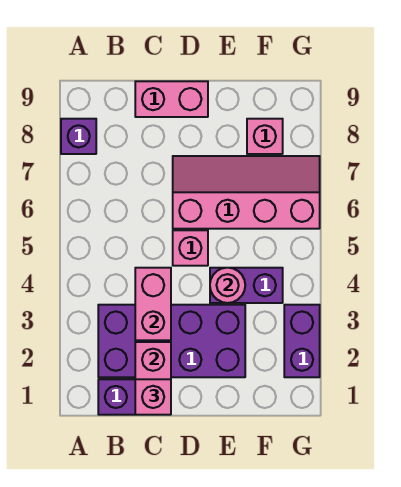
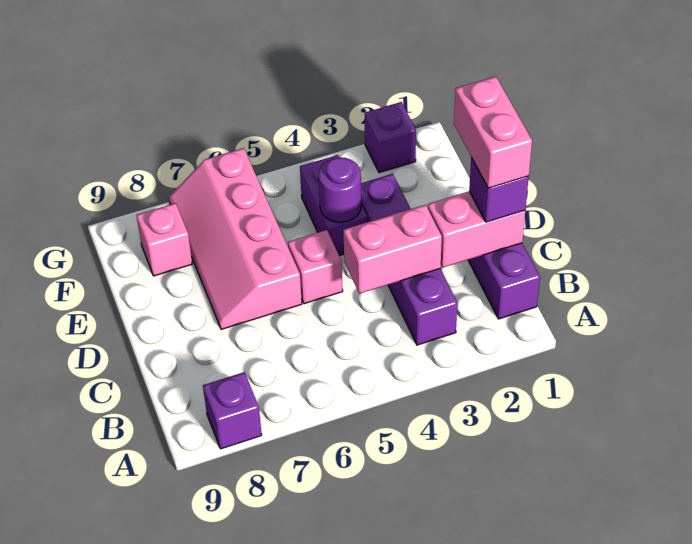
purple brick B2:E3 level 1 -> purple brick B3:E3 level 1
pink brick C1 level 3 -> purple brick C1 level 3
pink brick C9:D9 level 1 -> pink brick C1:D1 level 4
pink round brick E4 level 2 -> purple round brick E4 level 2
purple brick G2:G3 level 1 -> purple brick G2 level 1

